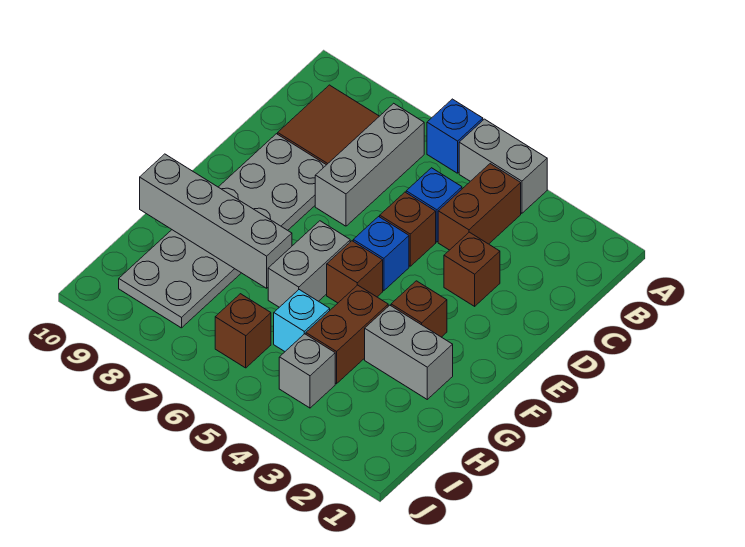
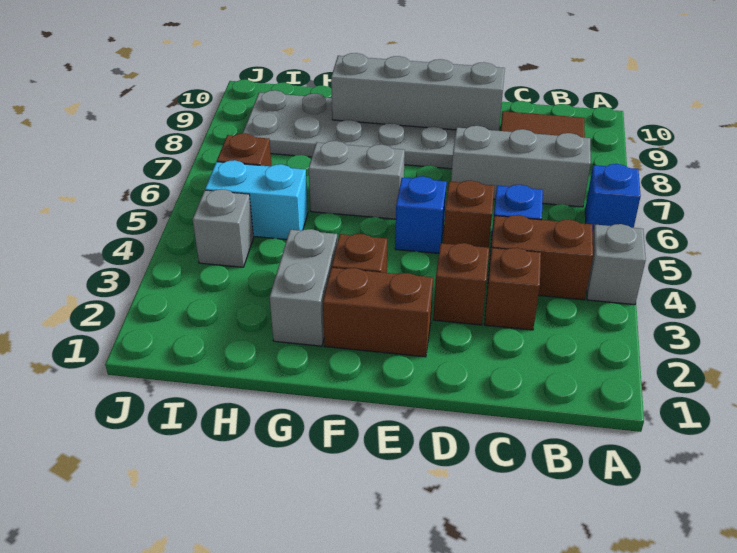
grey brick A4:A5 level 1 -> grey brick A4 level 1
brown brick F5 level 1 -> brown brick C3 level 1
brown brick G4:H4 level 1 -> brown brick E2:F2 level 1
grey brick G7:G10 level 2 -> grey brick D9:G9 level 2
cyan brick H5 level 1 -> cyan brick H5:I5 level 1

